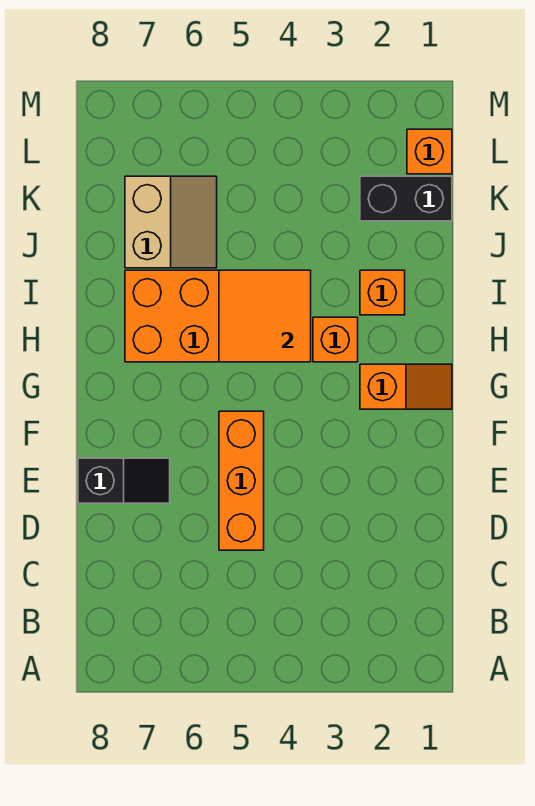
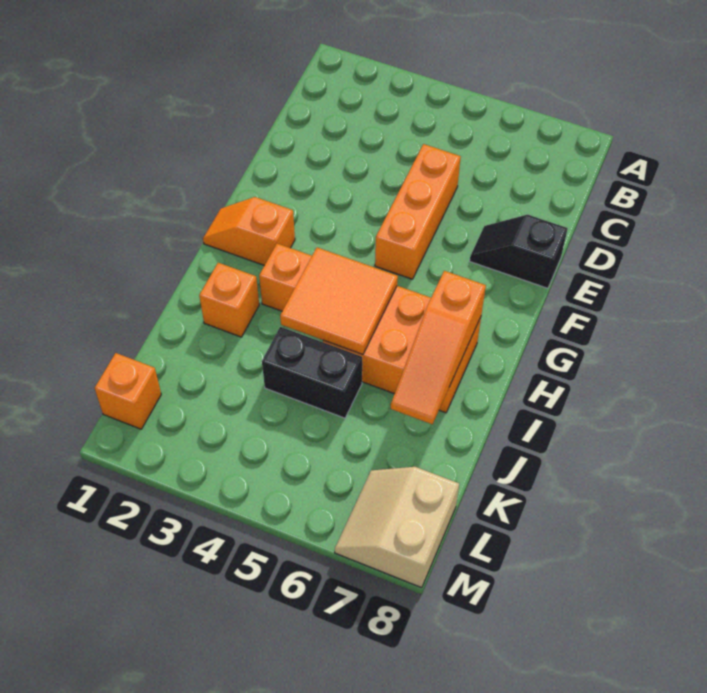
none -> orange slope H7:J7 level 2 top H
tan slope J6:K7 level 1 top 7 -> tan slope L7:M8 level 1 top 8
black brick K1:K2 level 1 -> black brick J4:J5 level 1

